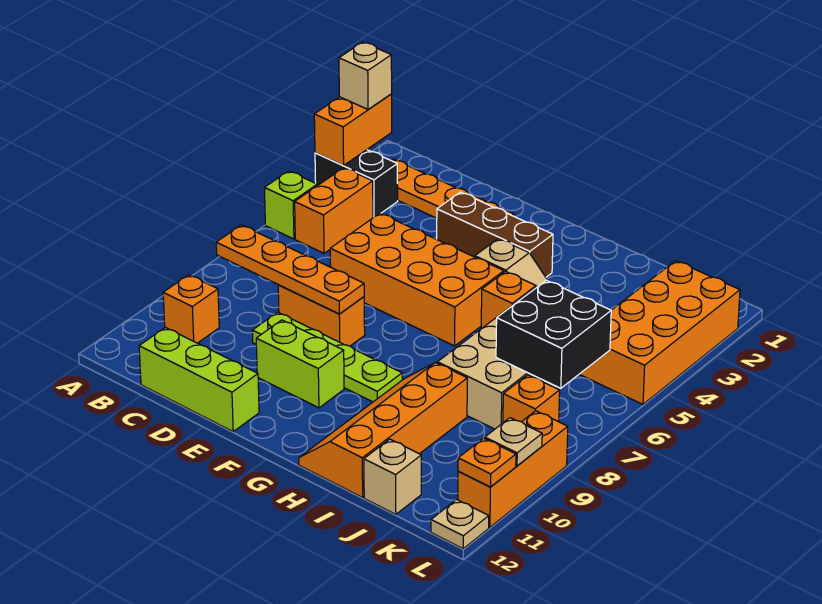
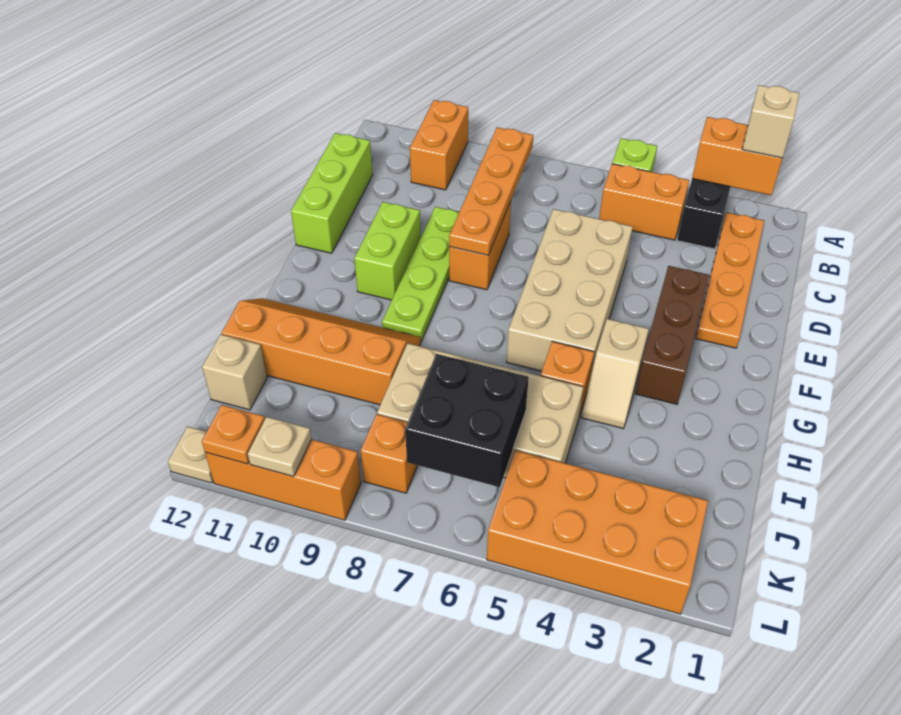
orange brick B10 level 1 -> orange brick A10:B10 level 1
orange brick D5:G6 level 1 -> tan brick D5:G6 level 1

